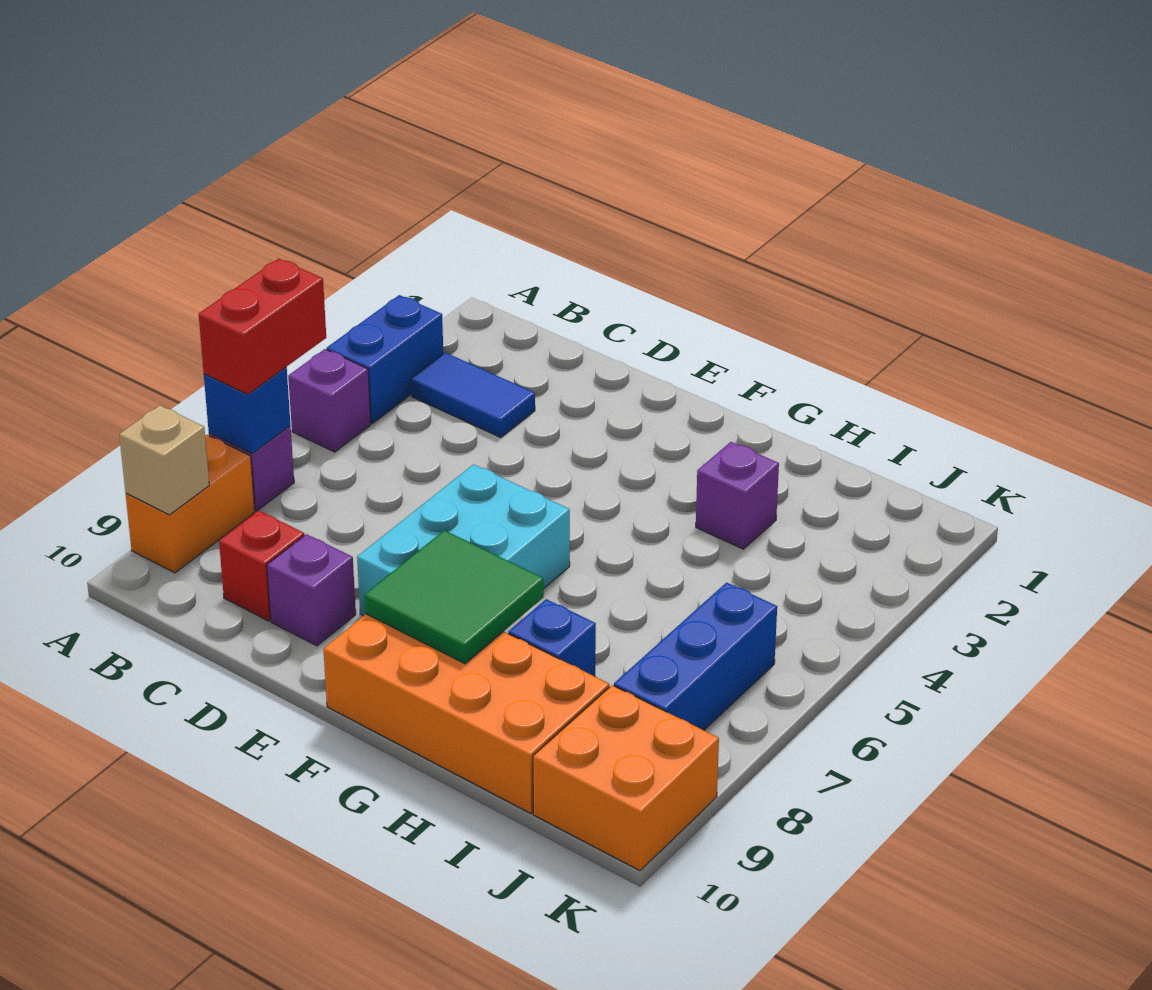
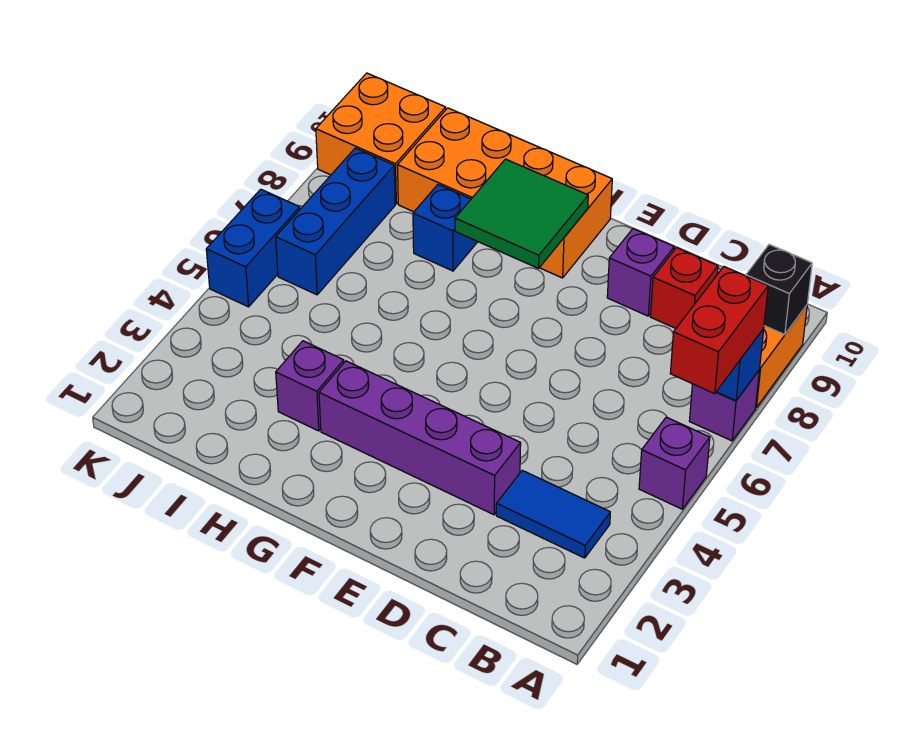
blue brick A3:A4 level 1 -> blue brick K5:K6 level 1
tan brick A9 level 2 -> black brick A9 level 2
none -> purple brick D3:G3 level 1
cyan brick E6:F8 level 1 -> none

